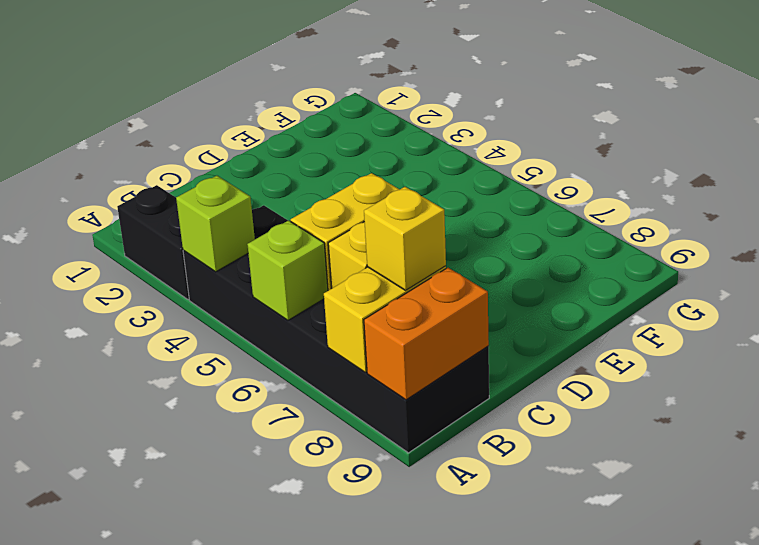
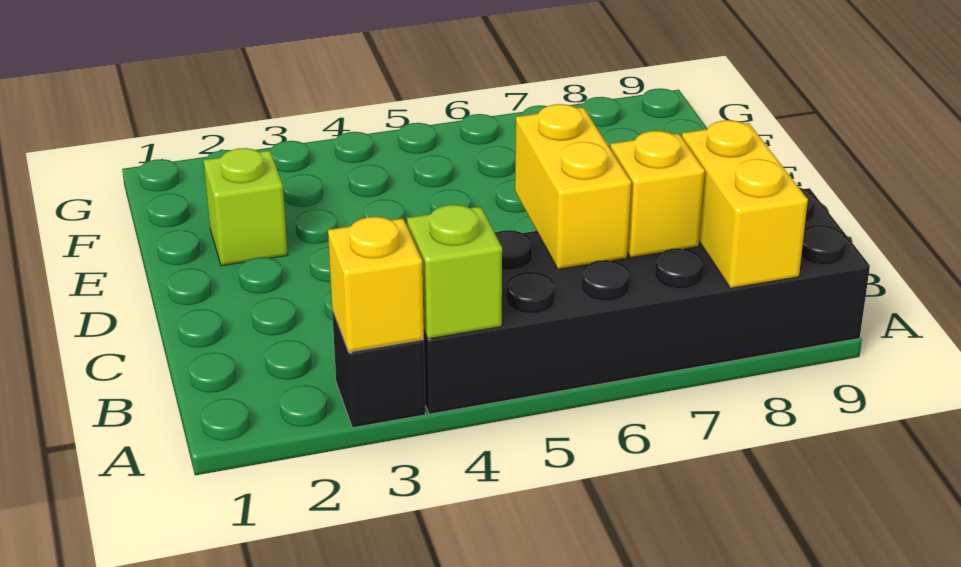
black brick A2:A3 level 1 -> black brick A3 level 1
lime brick A6 level 2 -> lime brick E2 level 1
orange brick A9:B9 level 2 -> none
yellow brick B8 level 3 -> yellow brick A3 level 2

